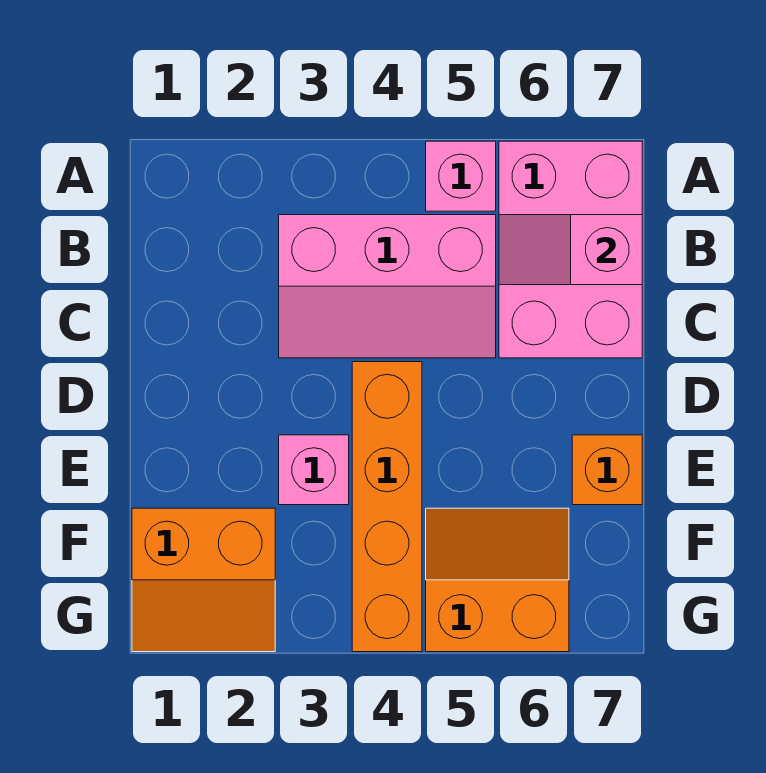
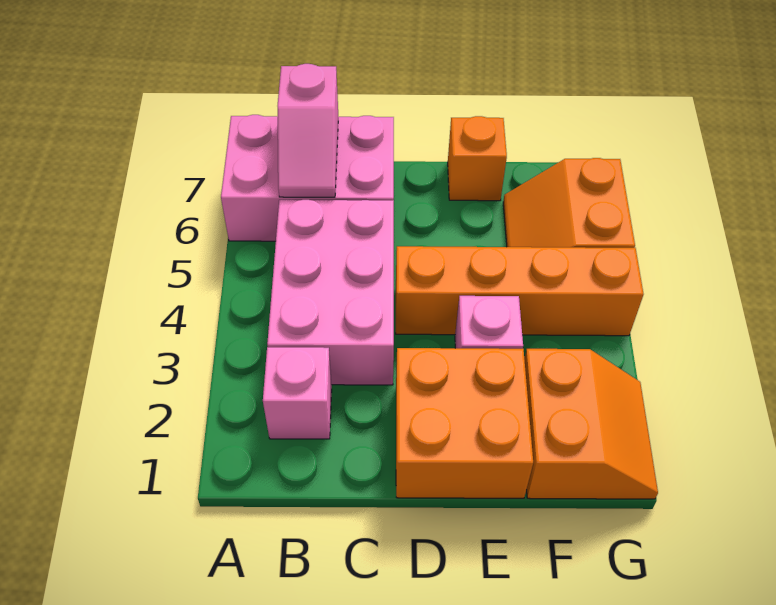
pink brick A5 level 1 -> pink brick B2 level 1
pink slope B3:C5 level 1 top B -> pink brick B3:C5 level 1
none -> orange brick D1:E2 level 1

